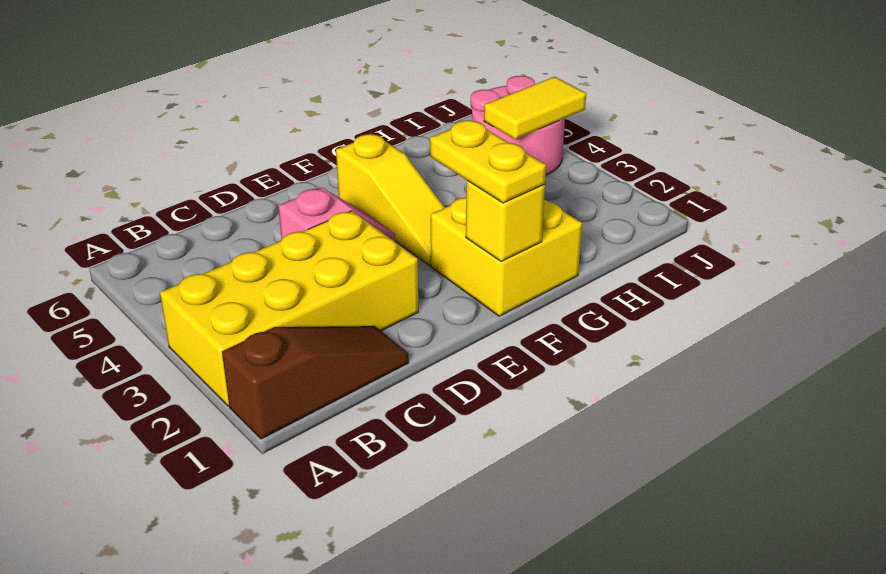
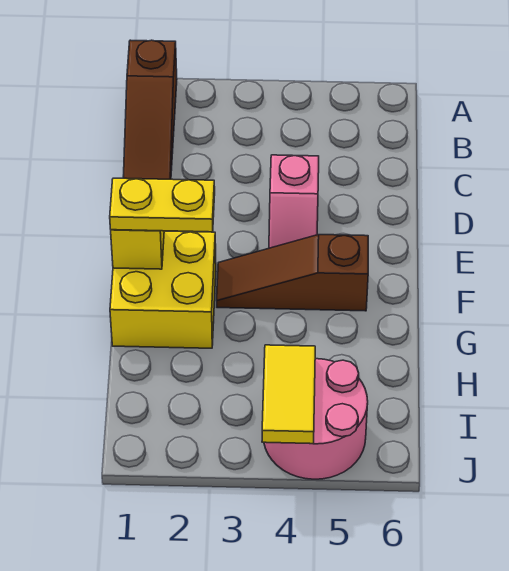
yellow brick A2:D3 level 1 -> none
yellow slope F3:F5 level 1 top 5 -> brown slope F3:F5 level 1 top 5

